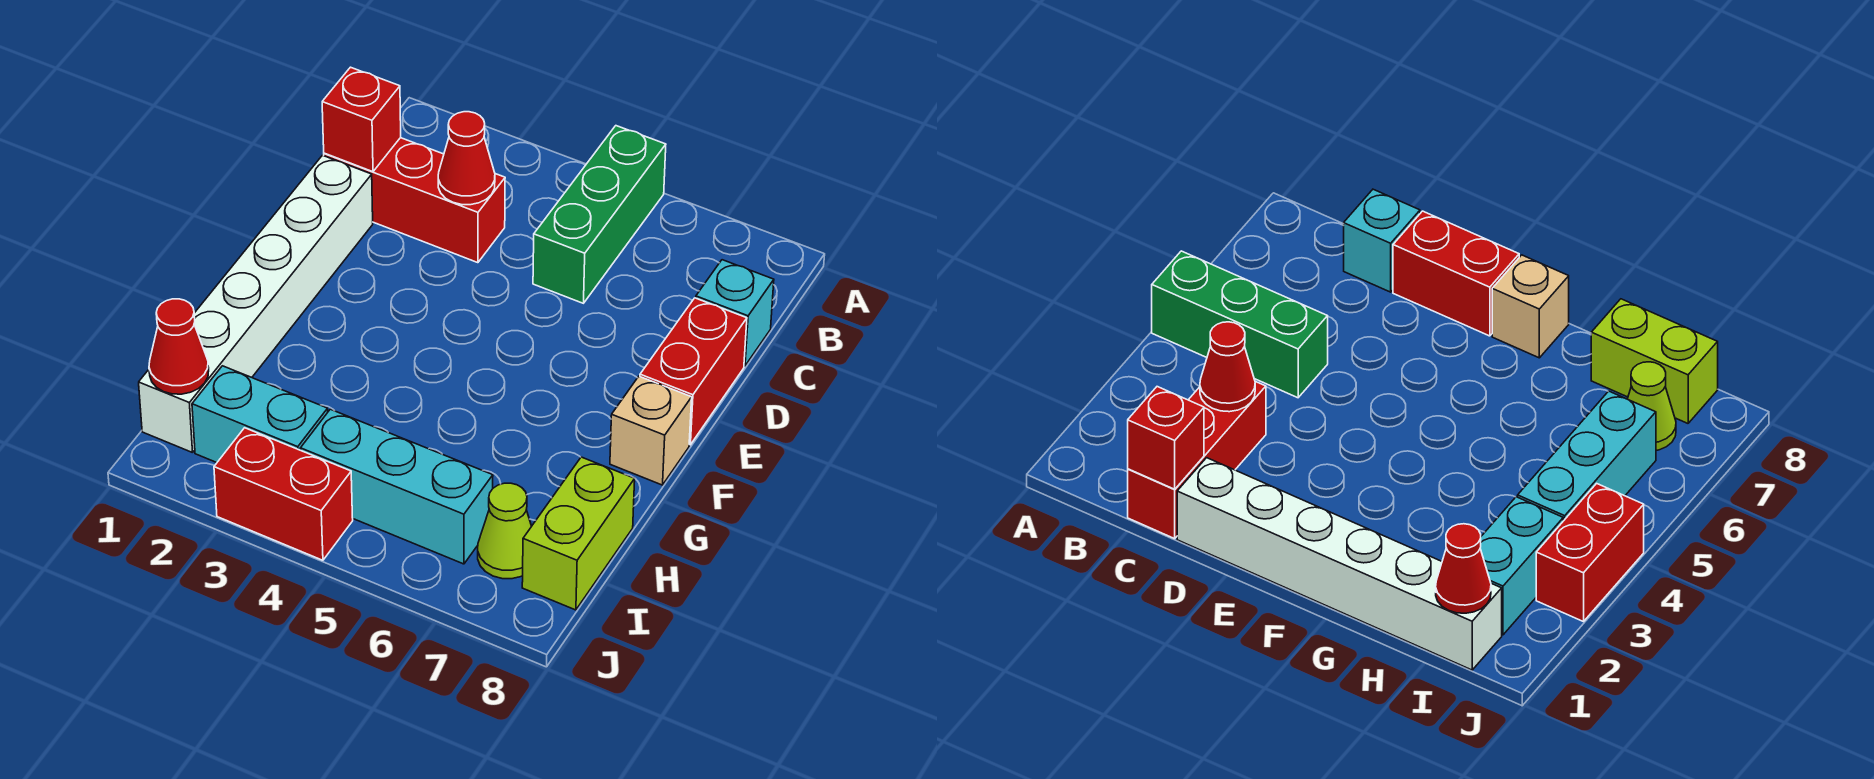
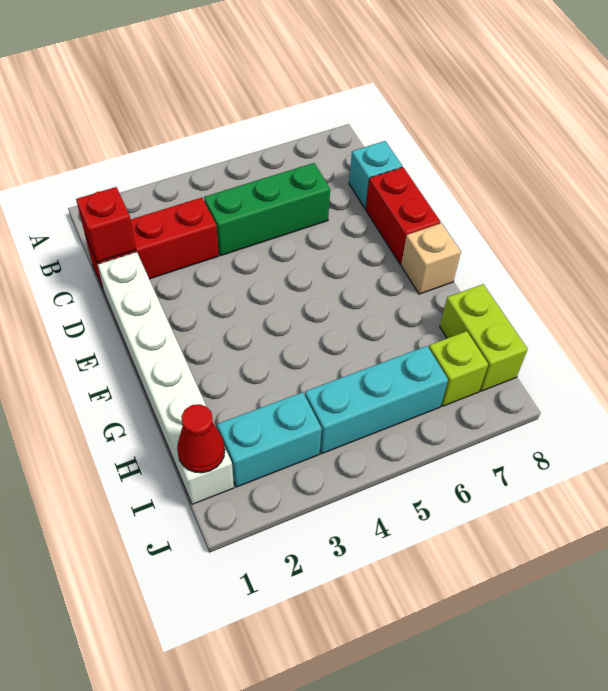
green brick A5:C5 level 1 -> green brick C4:C6 level 1
red cone C3 level 2 -> none
lime cone I7 level 1 -> lime brick I7 level 1
red brick J3:J4 level 1 -> none

